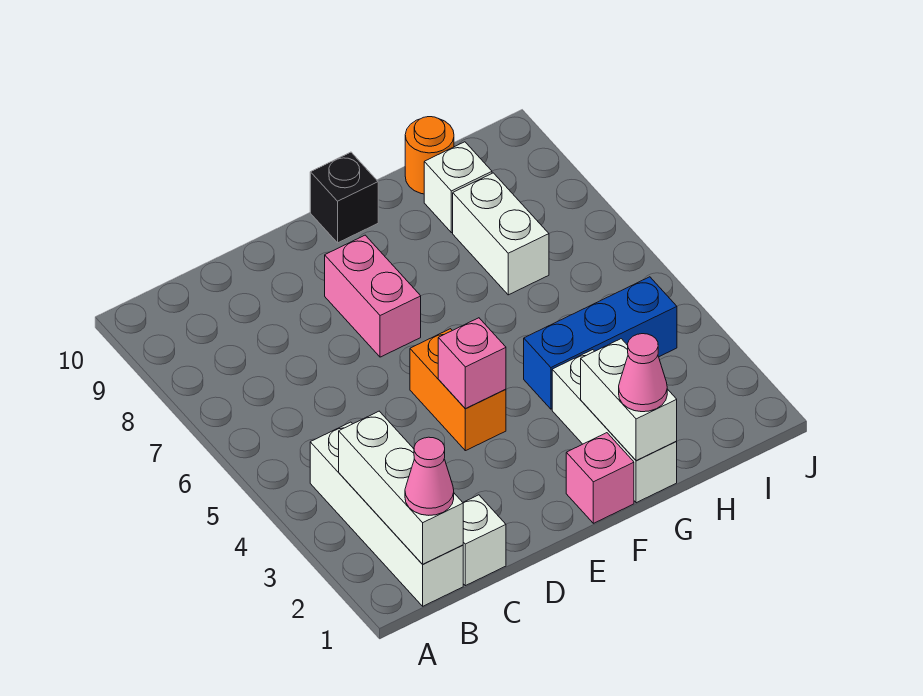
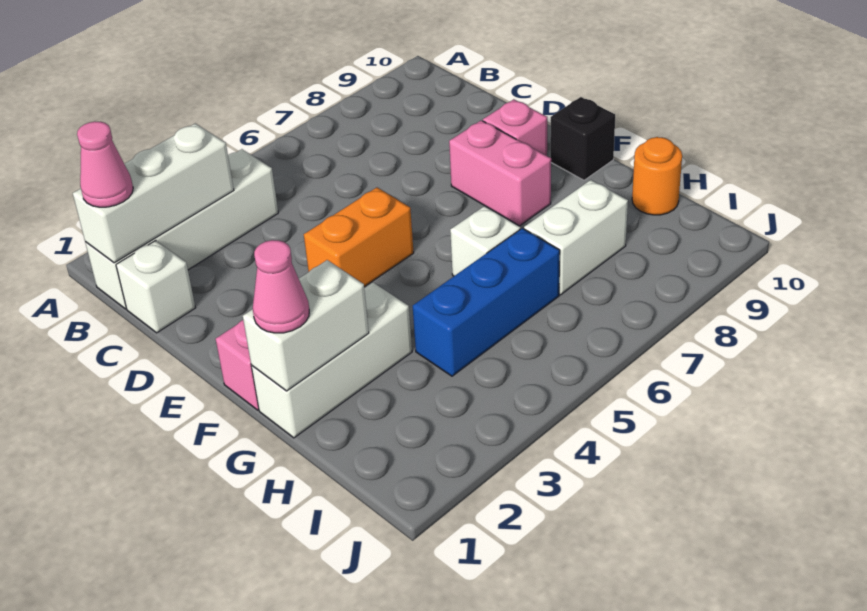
pink brick E4 level 2 -> pink brick E9 level 1
pink brick E7:E8 level 1 -> pink brick E8:F8 level 1
blue brick G4:I4 level 1 -> blue brick H4:H6 level 1
white brick H9 level 1 -> white brick G6 level 1

